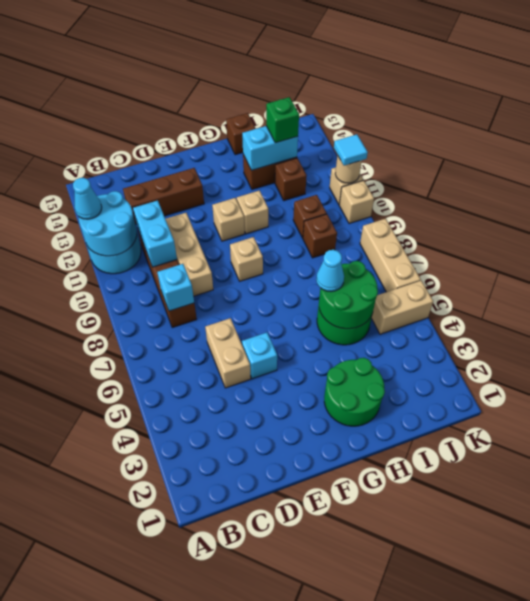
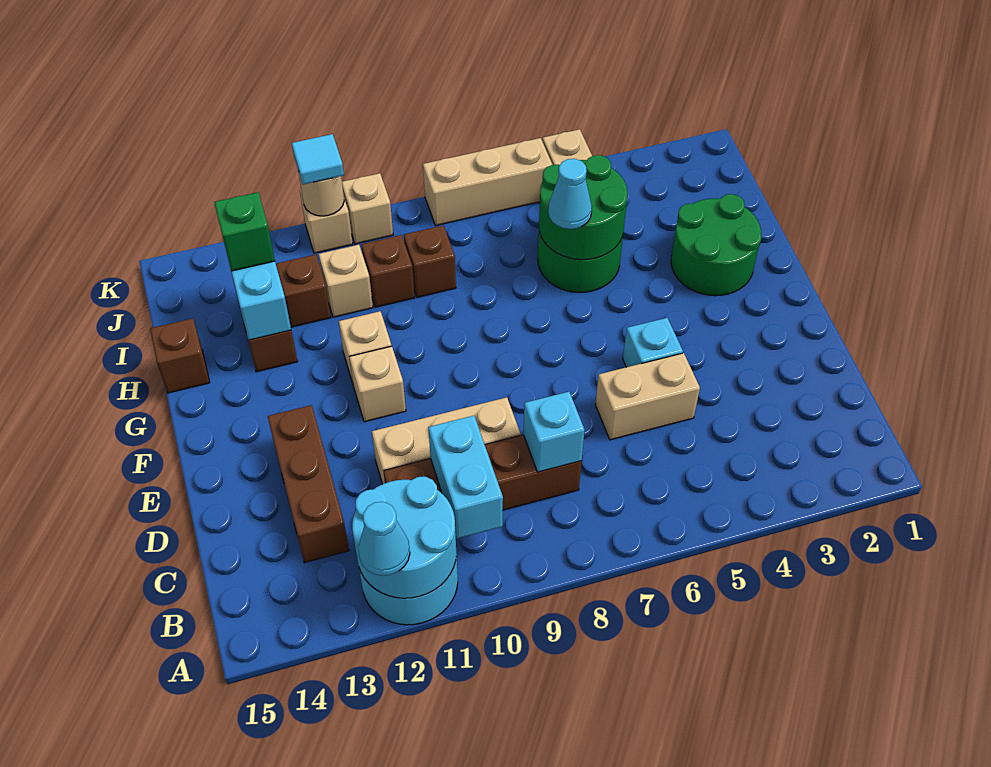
cyan brick C10:C11 level 2 -> cyan brick B10:C10 level 2
tan brick F9 level 1 -> tan brick I11 level 1

